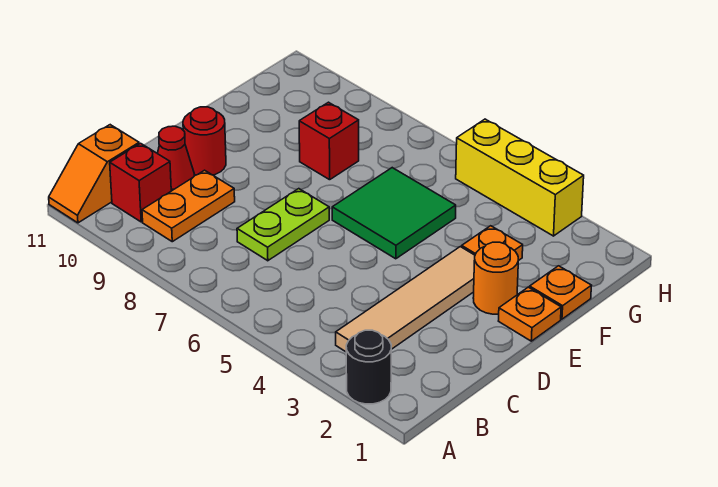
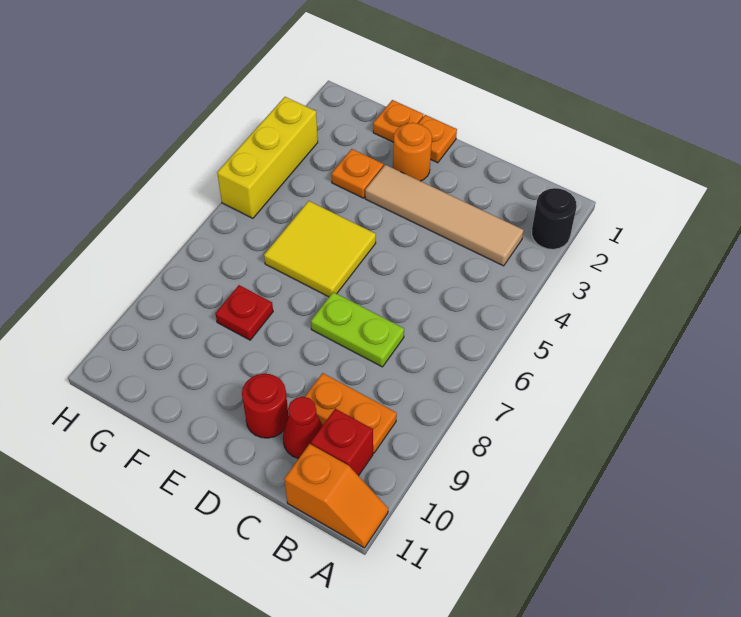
green tile E5:F6 level 1 -> yellow tile E5:F6 level 1
red brick F8 level 1 -> red plate F8 level 1

